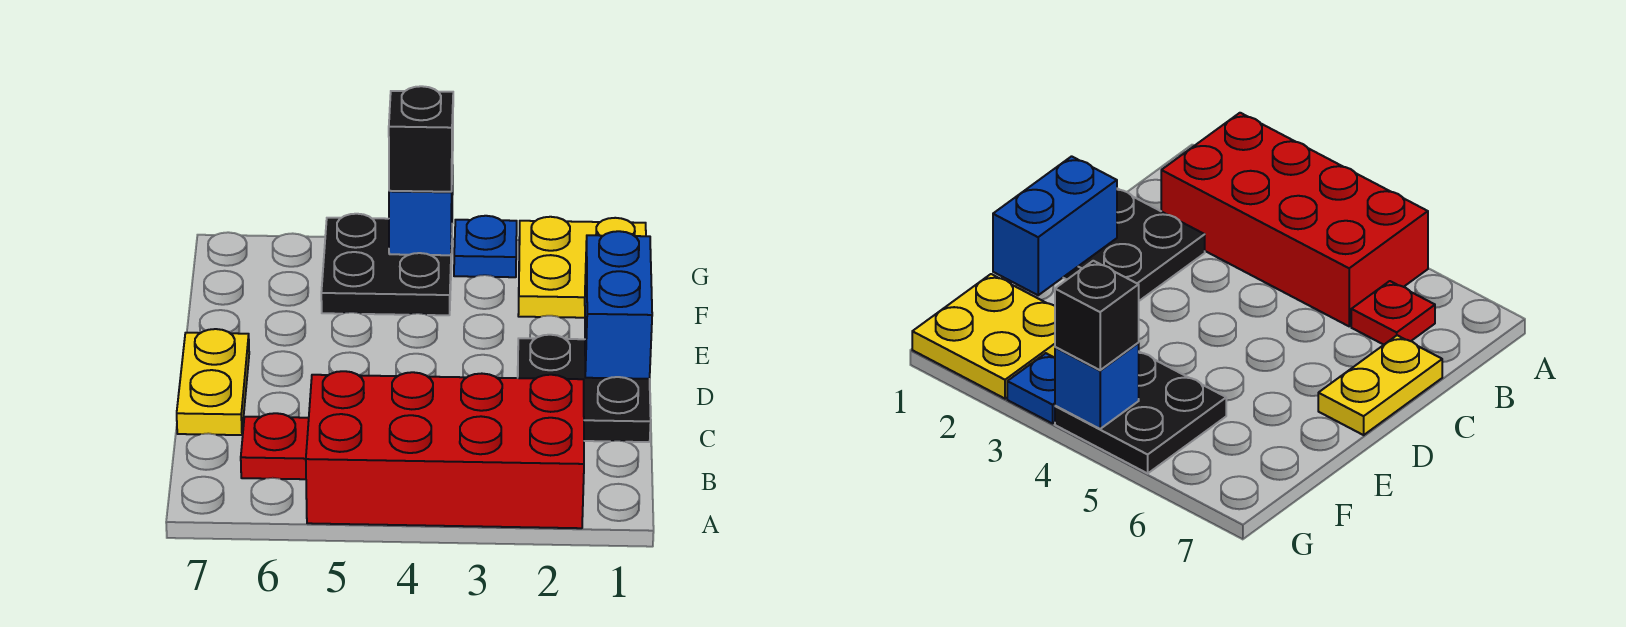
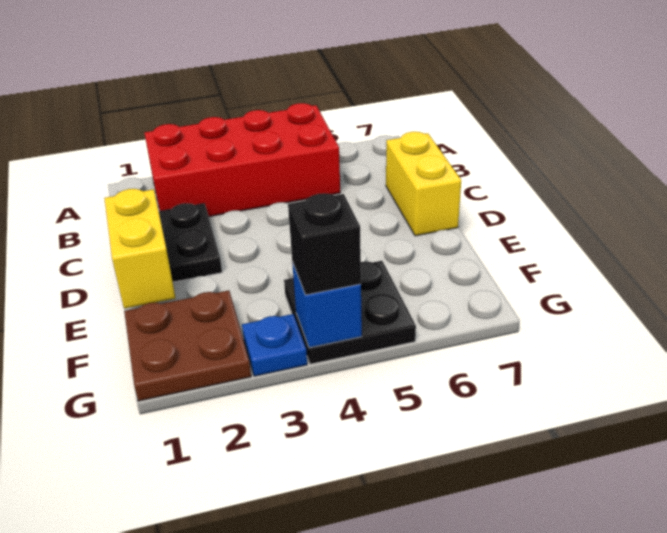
red plate B6 level 1 -> none
yellow plate C7:D7 level 1 -> yellow brick C7:D7 level 1
blue brick D1:E1 level 2 -> yellow brick D1:E1 level 2
yellow plate F1:G2 level 1 -> brown plate F1:G2 level 1

